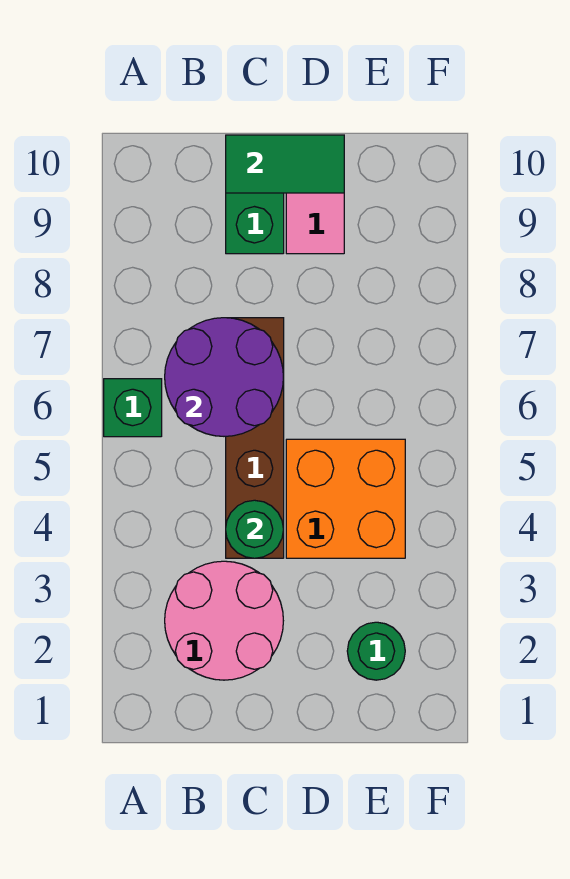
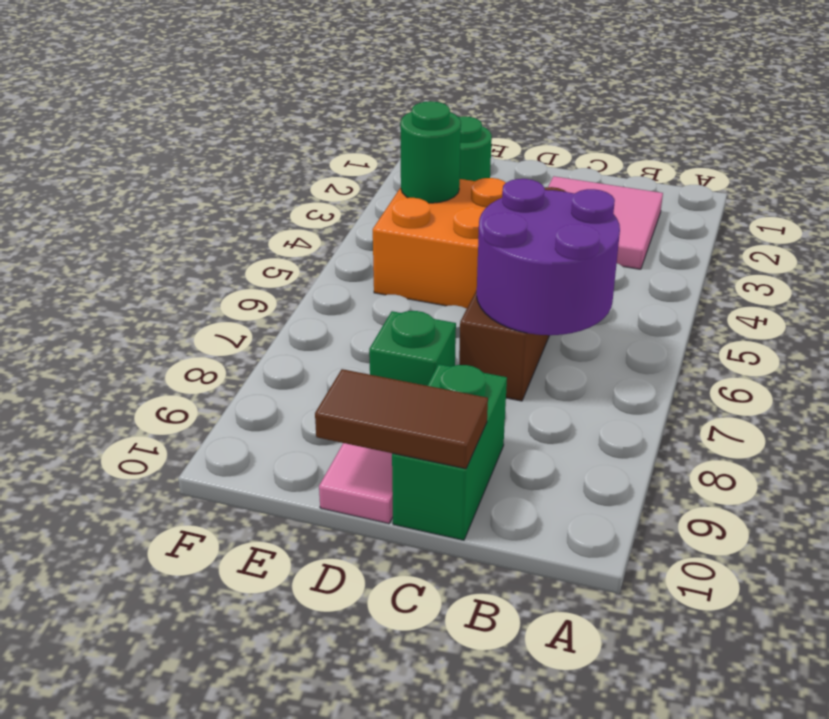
green brick A6 level 1 -> green brick D8 level 1
pink round brick B2:C3 level 1 -> pink tile B2:C3 level 1
green round brick C4 level 2 -> green round brick E4 level 2
green tile C10:D10 level 2 -> brown tile C10:D10 level 2

